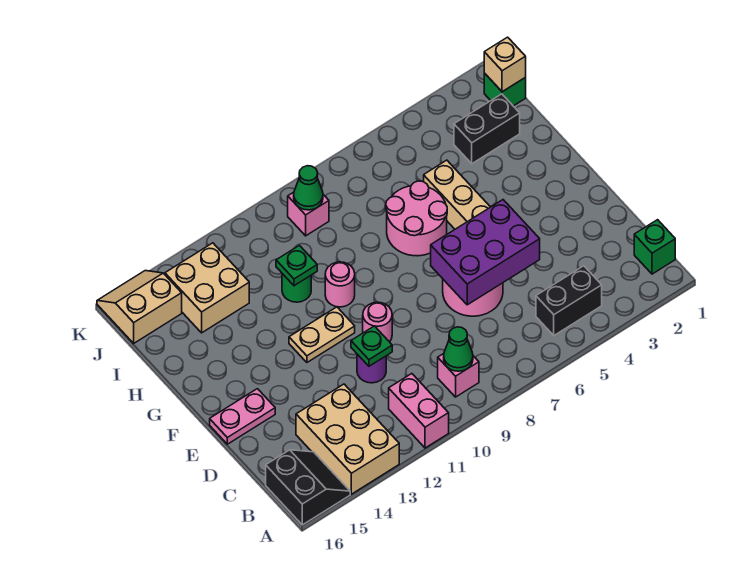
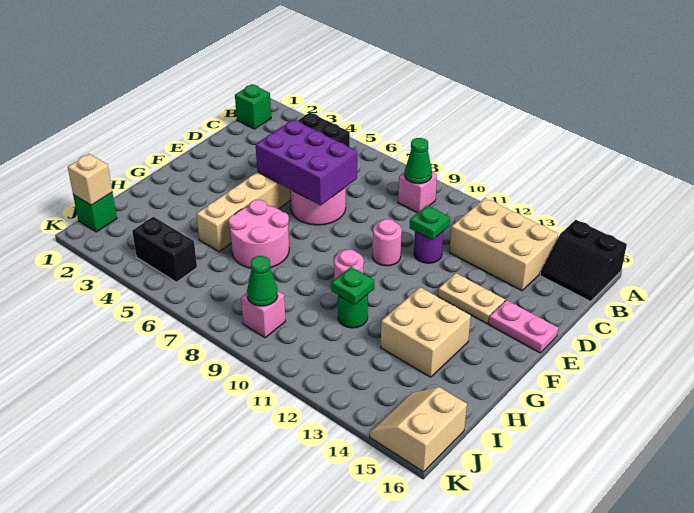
pink brick A11:B11 level 1 -> none
tan brick A13:C14 level 1 -> tan brick B12:C14 level 1
black slope A15:B16 level 1 top 16 -> black slope A15:B16 level 1 top A
tan plate F11:F12 level 1 -> tan plate E13:E14 level 1
black brick I2:I3 level 1 -> black brick J4:J5 level 1
tan brick I13:J14 level 1 -> tan brick G13:H14 level 1
tan slope J15:K16 level 1 top J -> tan slope J15:K16 level 1 top 16

